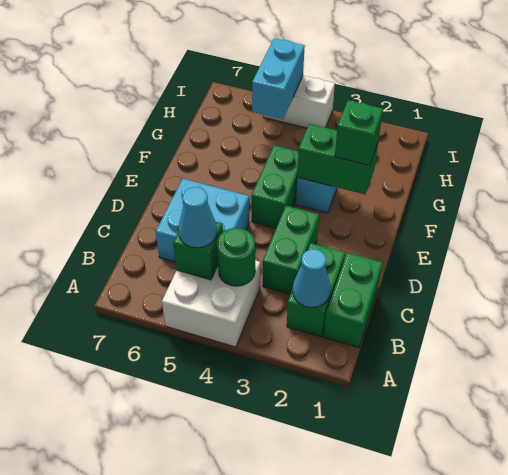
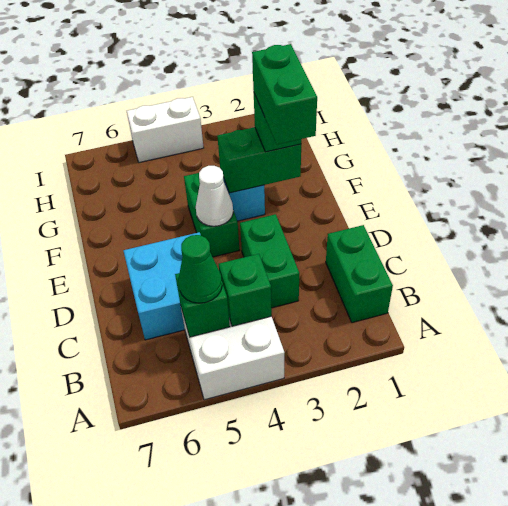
green brick B2:C2 level 1 -> green brick E2:F2 level 4
cyan cone B2 level 2 -> none
green round brick B4 level 2 -> green brick B4 level 2
cyan cone B5 level 3 -> green cone B5 level 3
none -> white cone E4 level 2
cyan brick H5:I5 level 2 -> none

